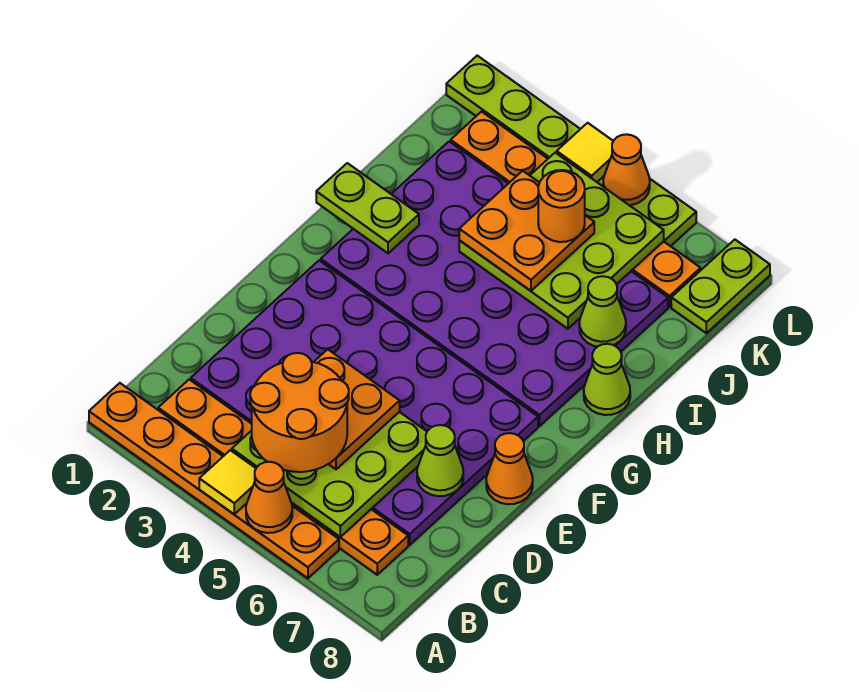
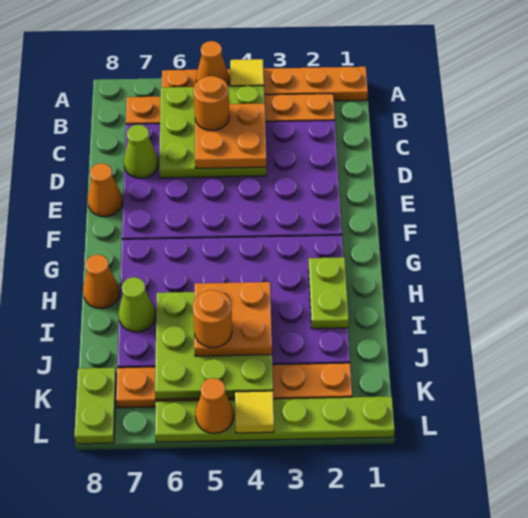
orange round brick B4:C5 level 4 -> orange round brick C5 level 4
lime plate H1:H2 level 2 -> lime plate H2:I2 level 2
lime cone H8 level 1 -> orange cone H8 level 1

